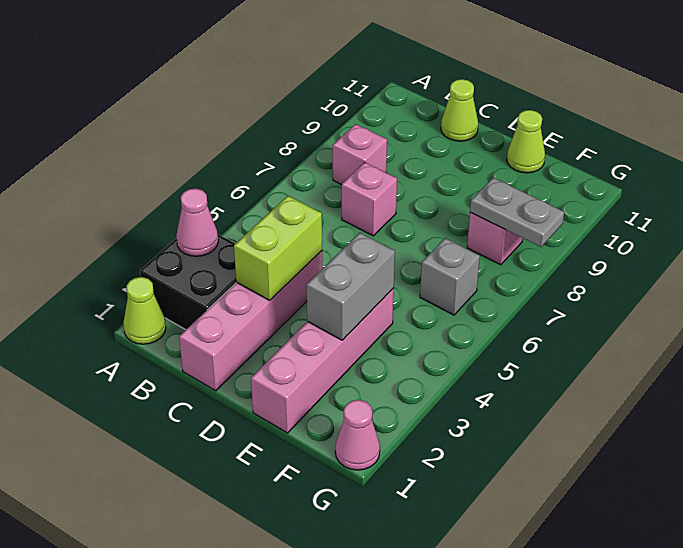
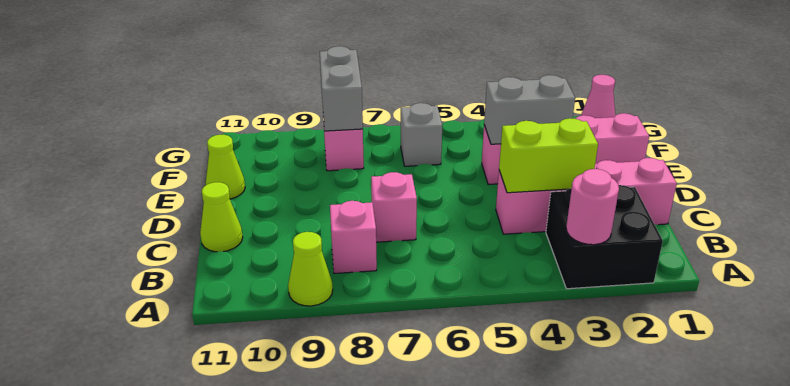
lime cone A1 level 1 -> lime cone A9 level 1
pink cone A3 level 2 -> pink round brick A3 level 2
grey plate F8:G8 level 2 -> grey brick F8:G8 level 2

